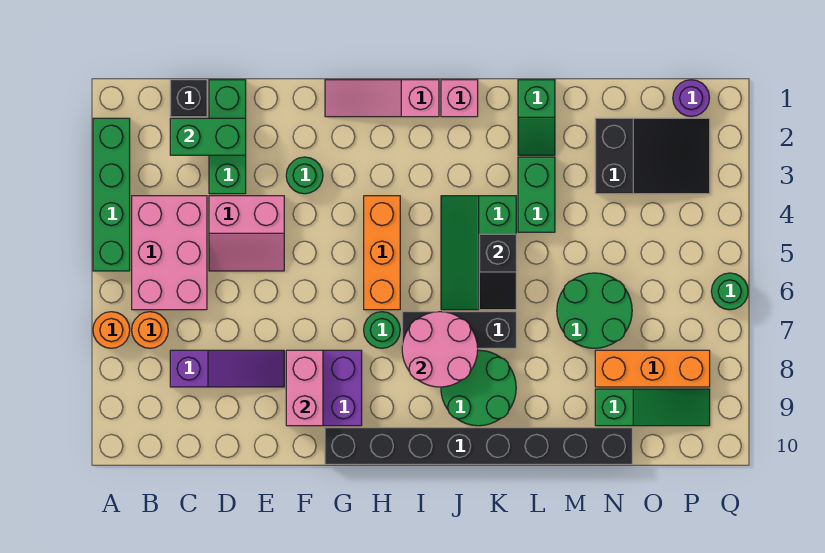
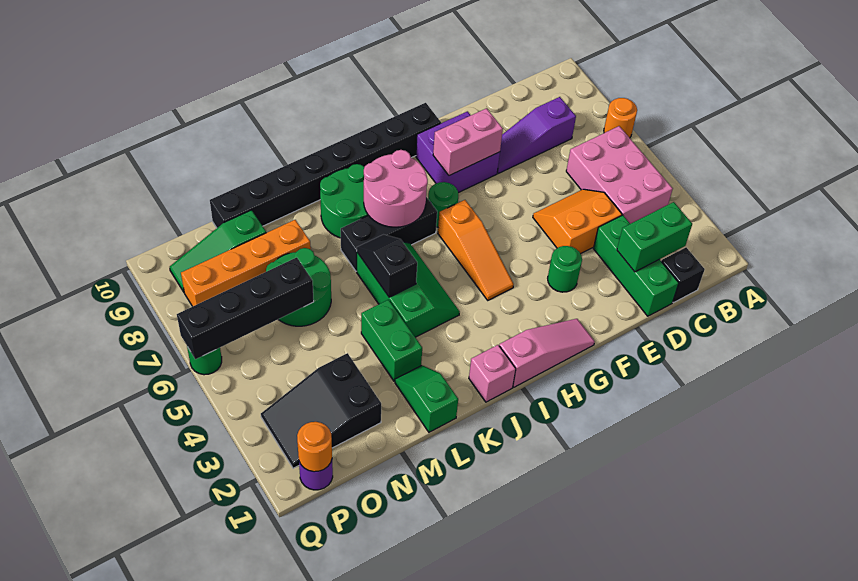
green brick A2:A5 level 1 -> none
orange round brick B7 level 1 -> orange round brick P1 level 2
pink slope D4:E5 level 1 top 4 -> orange slope D4:E5 level 1 top 4
pink brick F8:F9 level 2 -> pink brick F8:G8 level 2
orange brick H4:H6 level 1 -> orange slope H4:H6 level 1 top 6
none -> black brick N6:Q6 level 2
orange brick N8:P8 level 1 -> orange brick M8:P8 level 1

